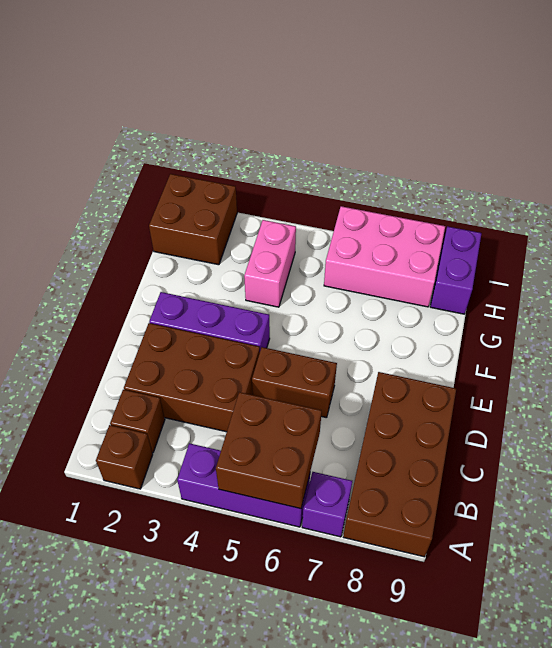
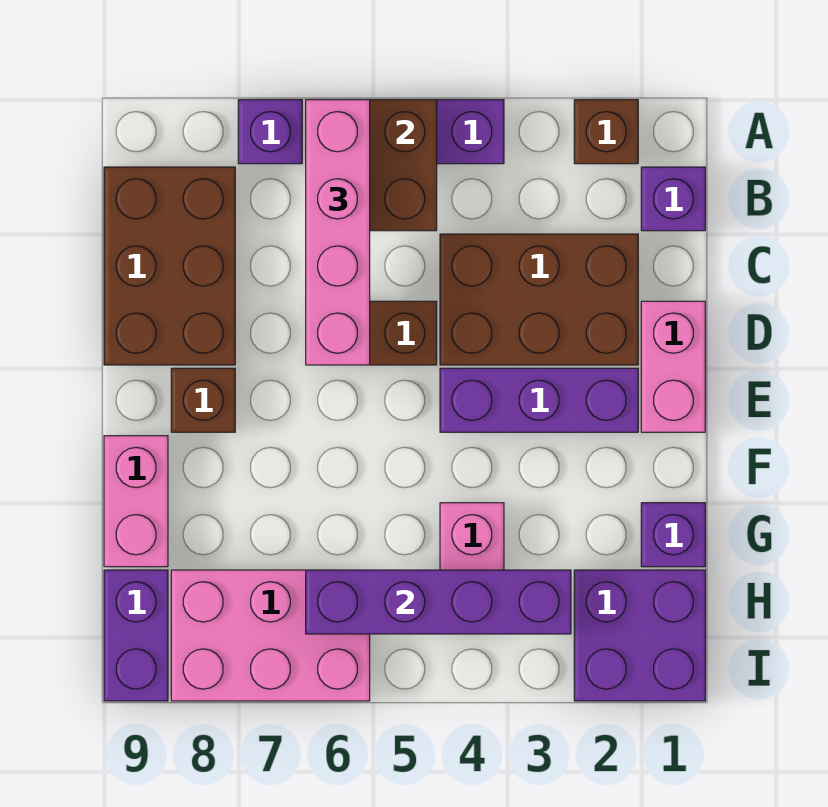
none -> pink brick A6:D6 level 3
brown brick A8:D9 level 1 -> brown brick B8:D9 level 1
none -> purple brick B1 level 1
brown brick B2 level 1 -> brown brick E8 level 1
none -> pink brick D1:E1 level 1
none -> pink brick F9:G9 level 1
none -> purple brick G1 level 1
brown brick H1:I2 level 1 -> purple brick H1:I2 level 1
none -> purple brick H3:H6 level 2

